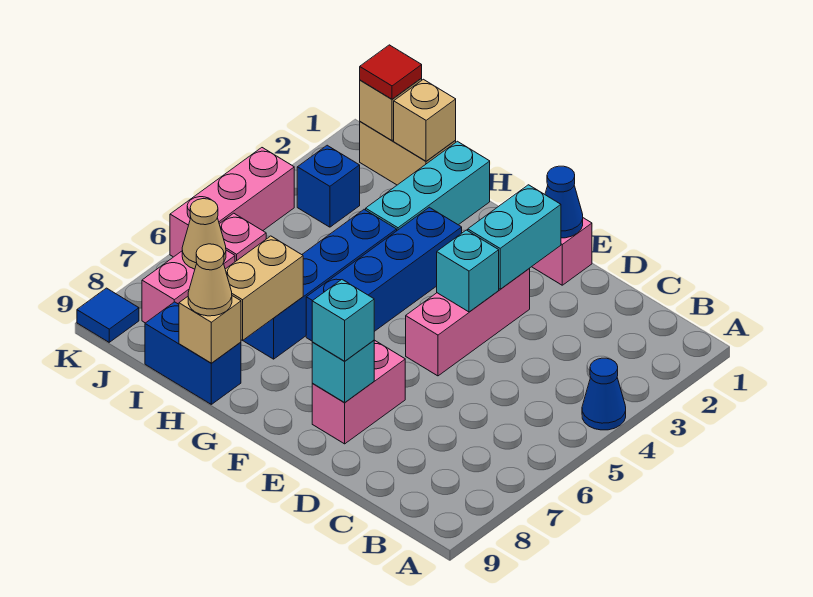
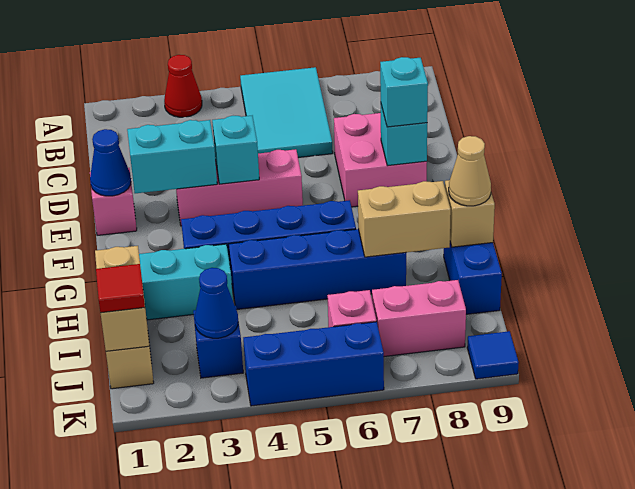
none -> red cone A3 level 1
blue cone A4 level 1 -> blue cone J3 level 2
none -> cyan tile A5:C6 level 1
pink brick E7:E8 level 1 -> pink brick D7:E8 level 1
tan cone J7 level 2 -> none
pink brick K4:K6 level 1 -> blue brick K4:K6 level 1

